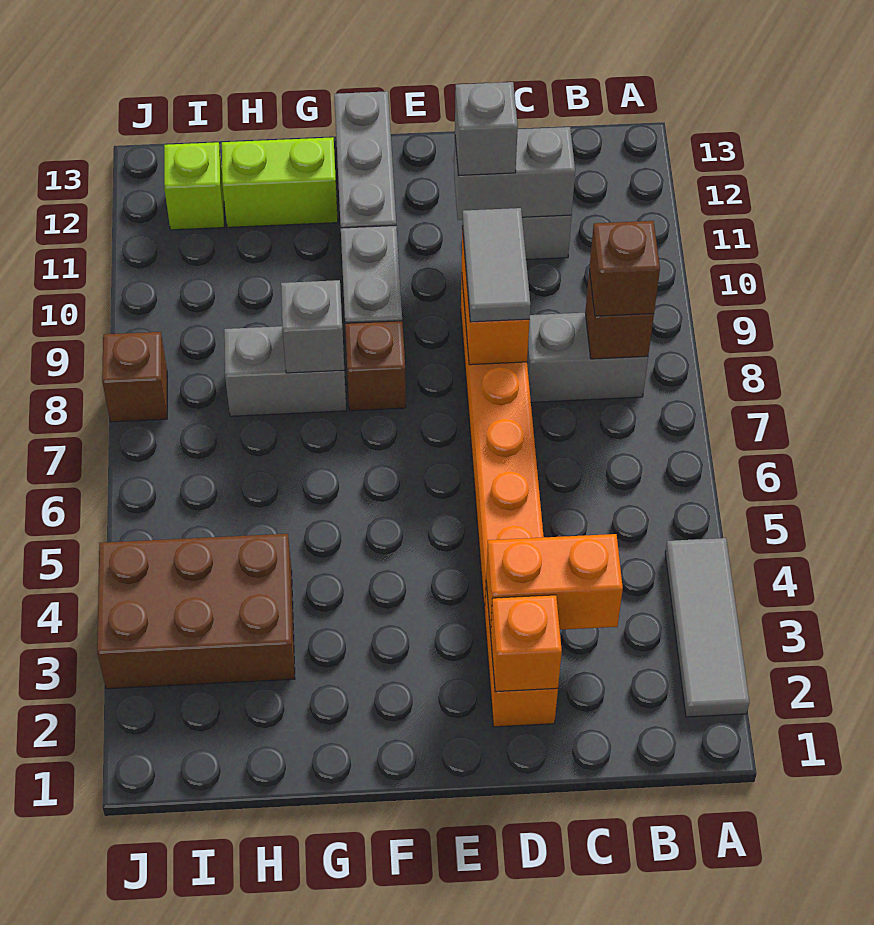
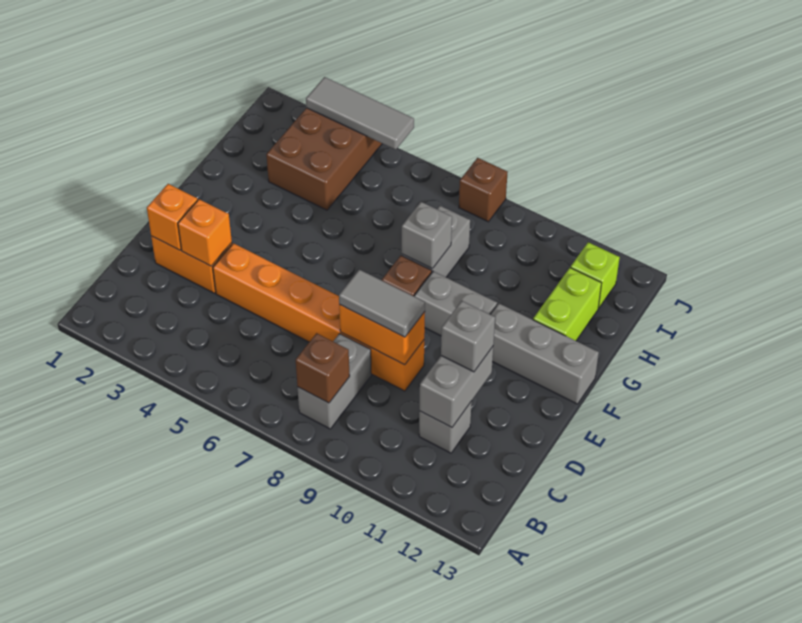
grey tile A2:A4 level 1 -> grey tile J3:J5 level 2
brown brick B8 level 3 -> none
orange brick C3:D3 level 2 -> orange brick D3 level 2

